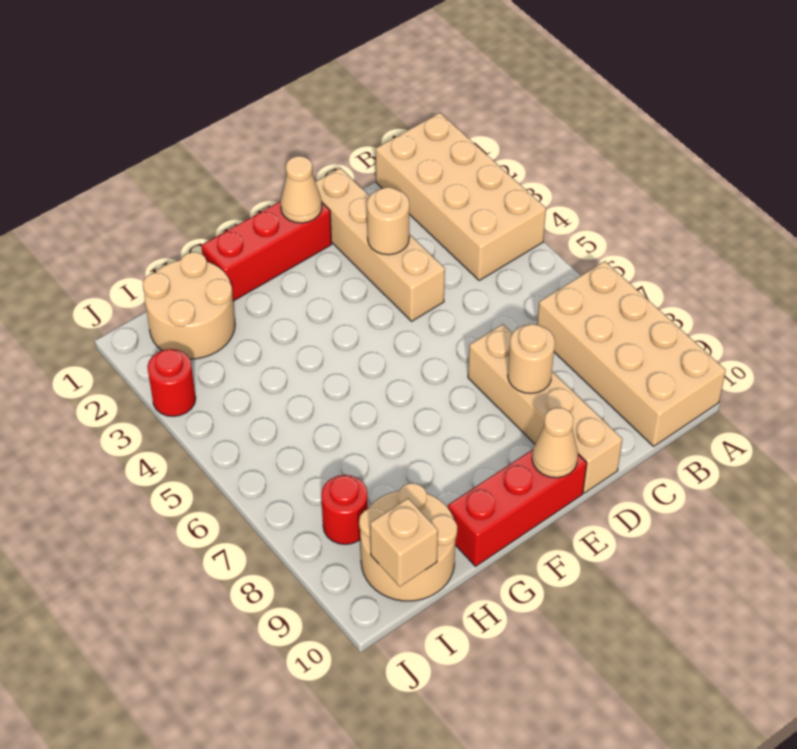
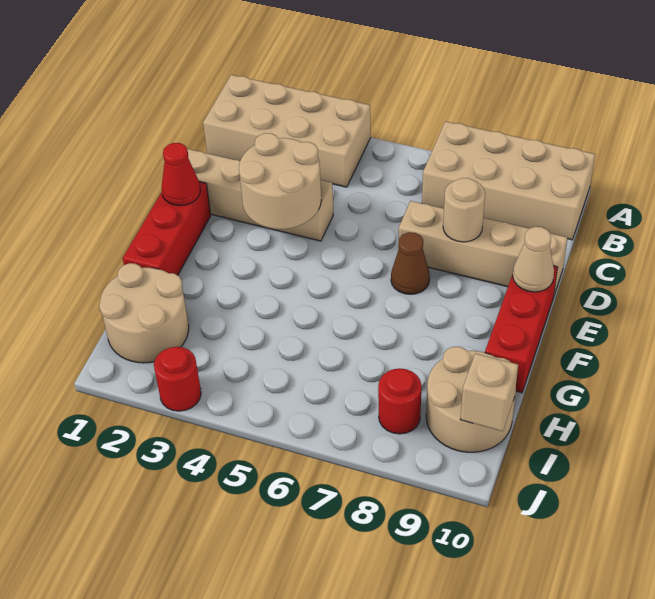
tan round brick D3 level 2 -> tan round brick D3:E4 level 2
tan cone E1 level 2 -> red cone E1 level 2
none -> brown cone E7 level 1

